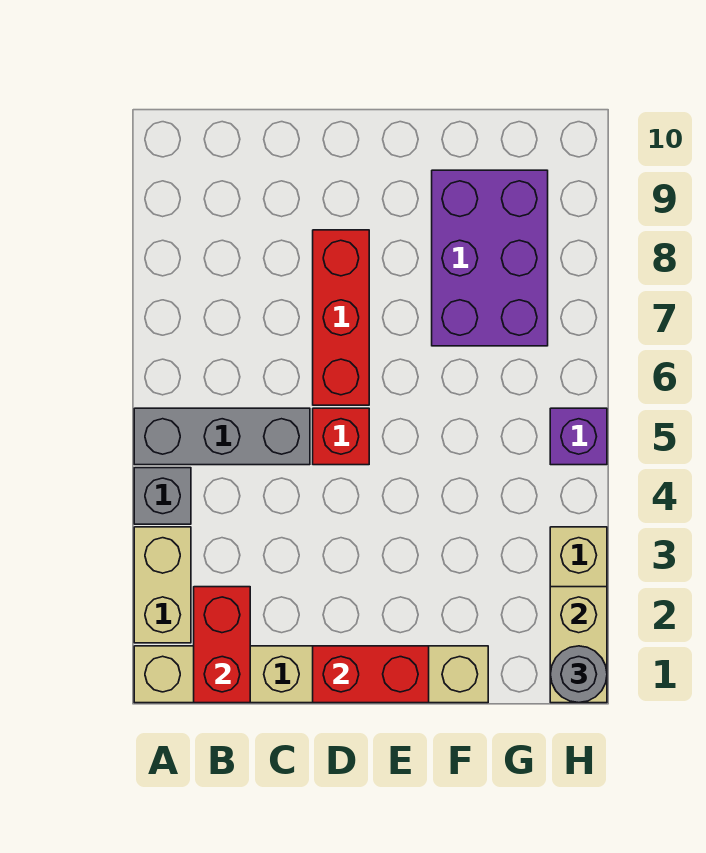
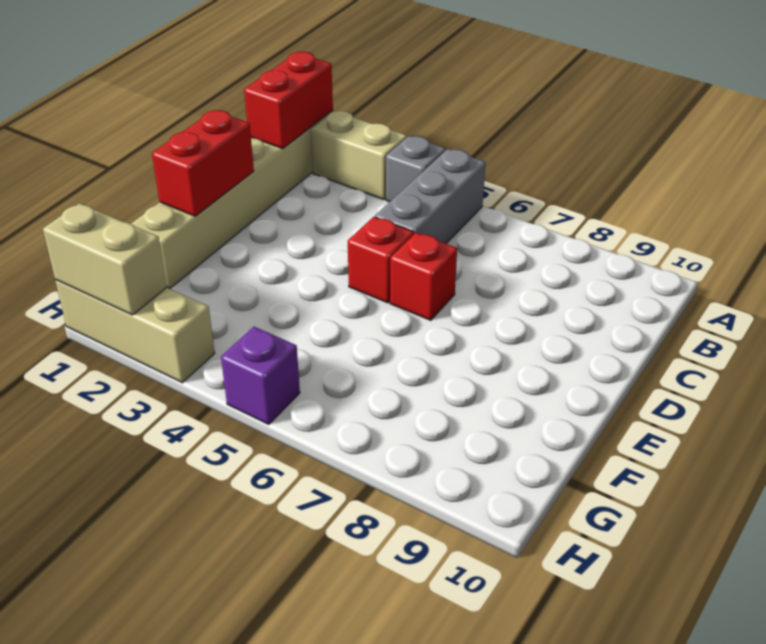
red brick B1:B2 level 2 -> red brick A1:B1 level 2
red brick D6:D8 level 1 -> red brick D6 level 1
purple brick F7:G9 level 1 -> none
grey round brick H1 level 3 -> none

